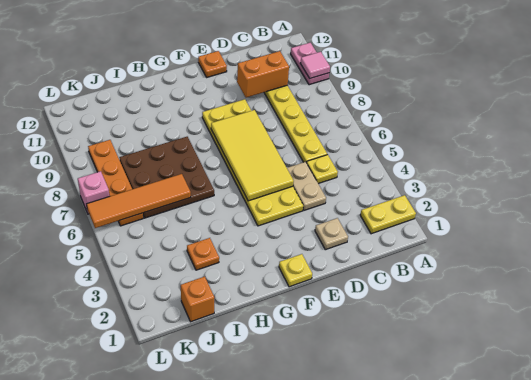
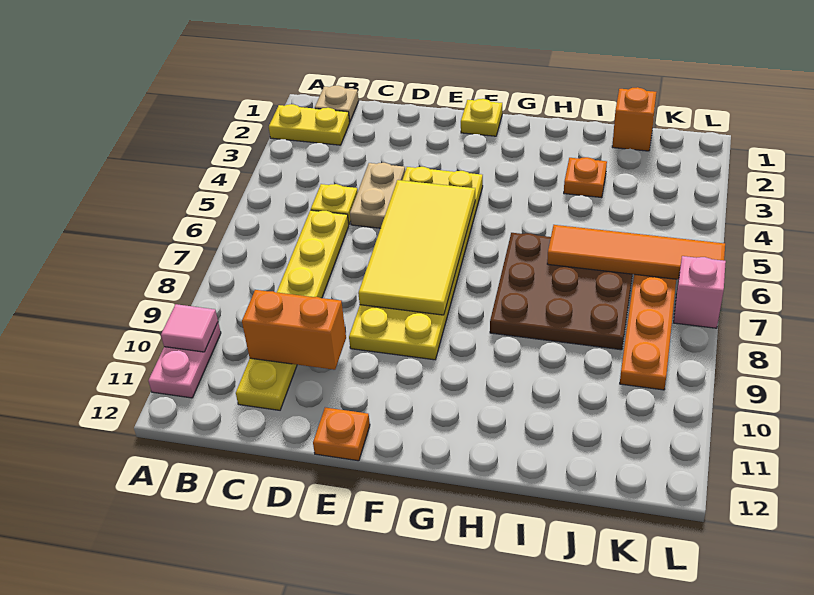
tan plate D2 level 1 -> tan plate B1 level 1

